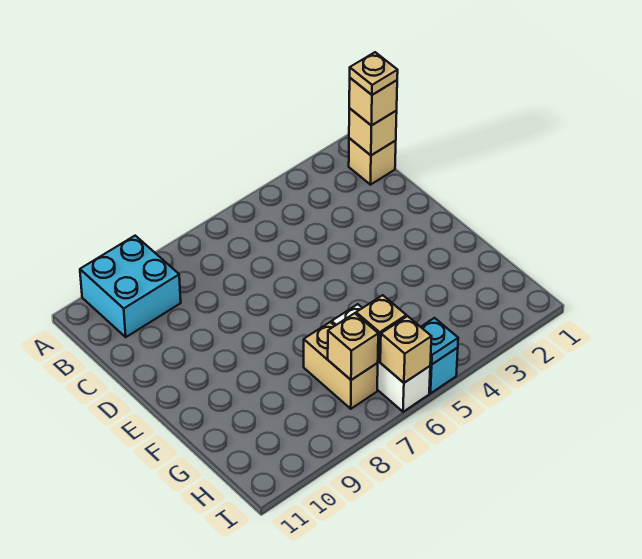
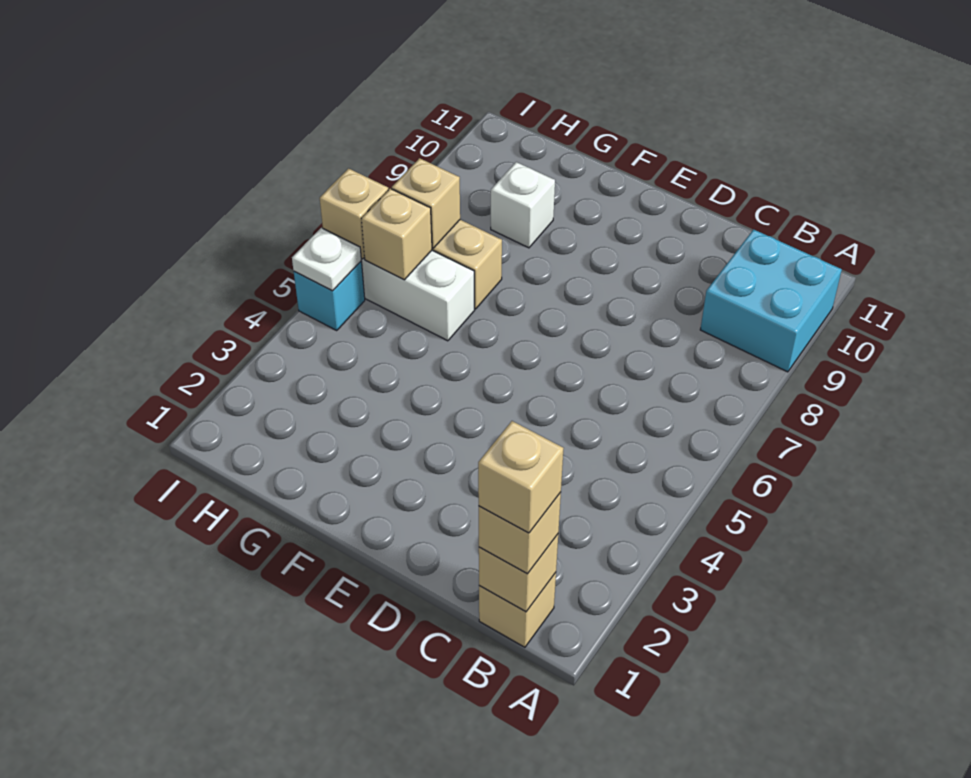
tan plate B1 level 4 -> tan brick B1 level 4
none -> white brick G9 level 1
cyan plate I5 level 2 -> white plate I5 level 2

